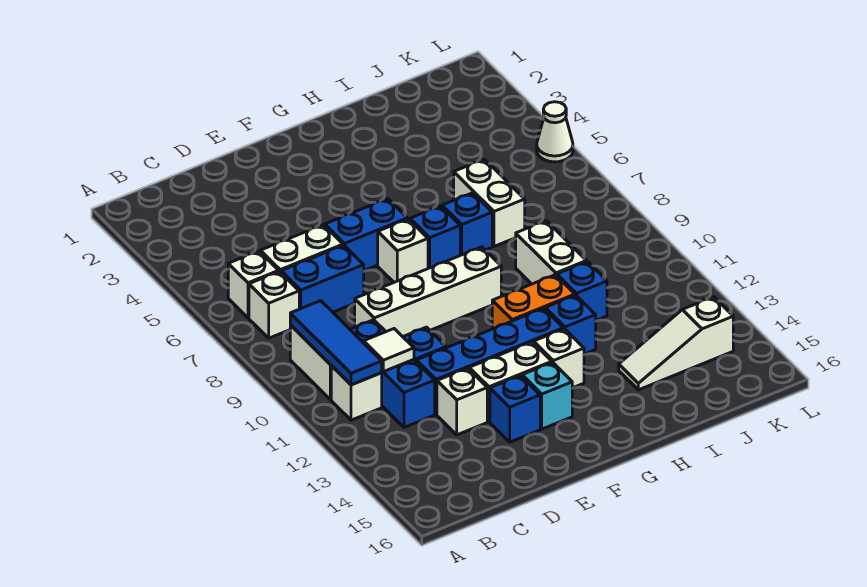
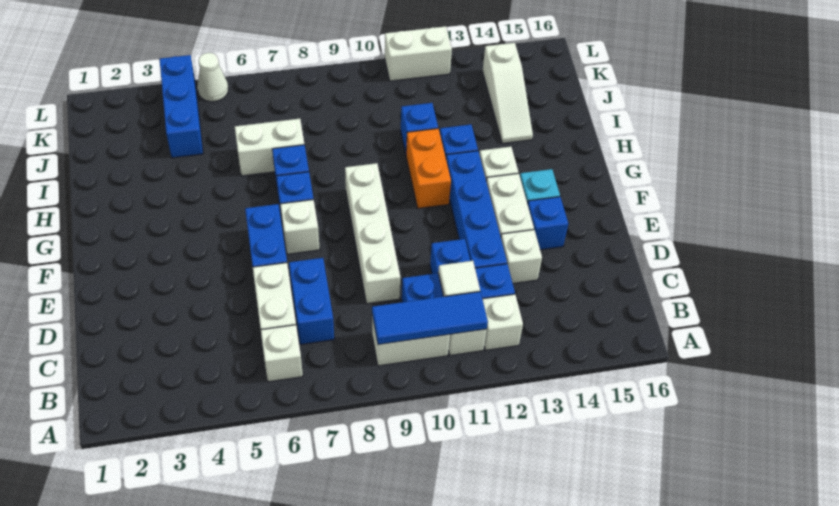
white brick B7 level 1 -> white brick B12 level 1
white brick I9:I10 level 1 -> white brick L11:L12 level 1
none -> blue brick J4:L4 level 1

